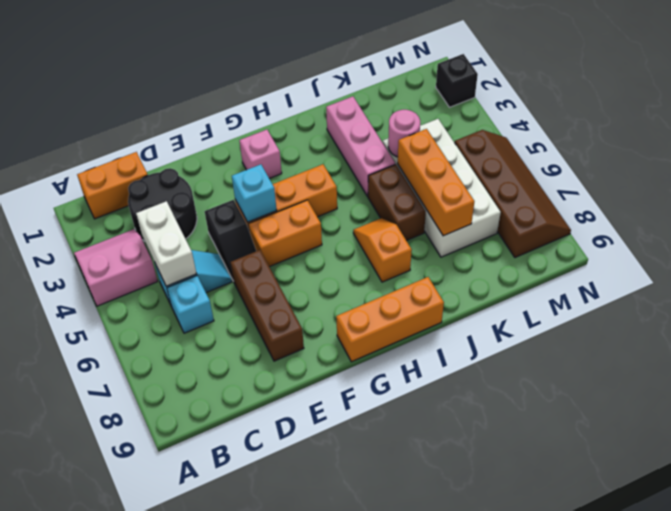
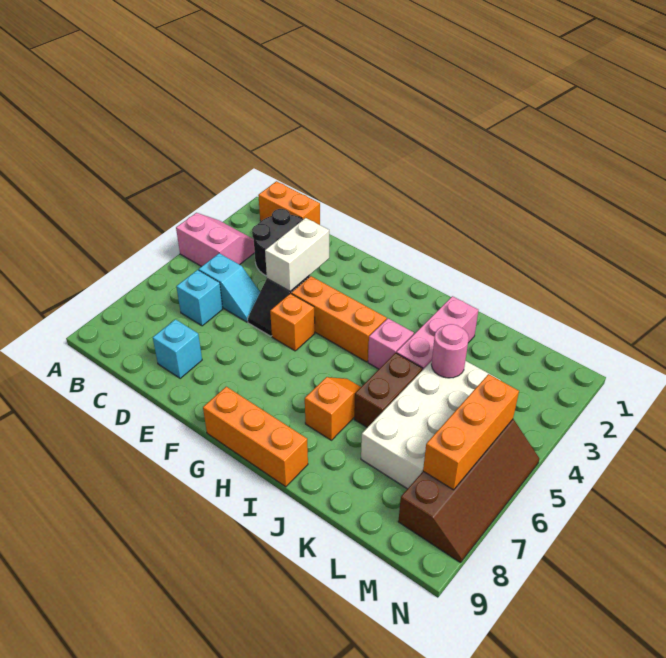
white brick C4:C5 level 2 -> white brick E3:E4 level 2
brown brick E6:E8 level 1 -> none
cyan brick F4 level 2 -> cyan brick D8 level 1
orange brick F5:G5 level 1 -> orange brick F5 level 1
pink brick G2 level 1 -> pink brick I4 level 1
orange brick K5:K7 level 2 -> orange brick M5:M7 level 2
black brick N2 level 1 -> none

